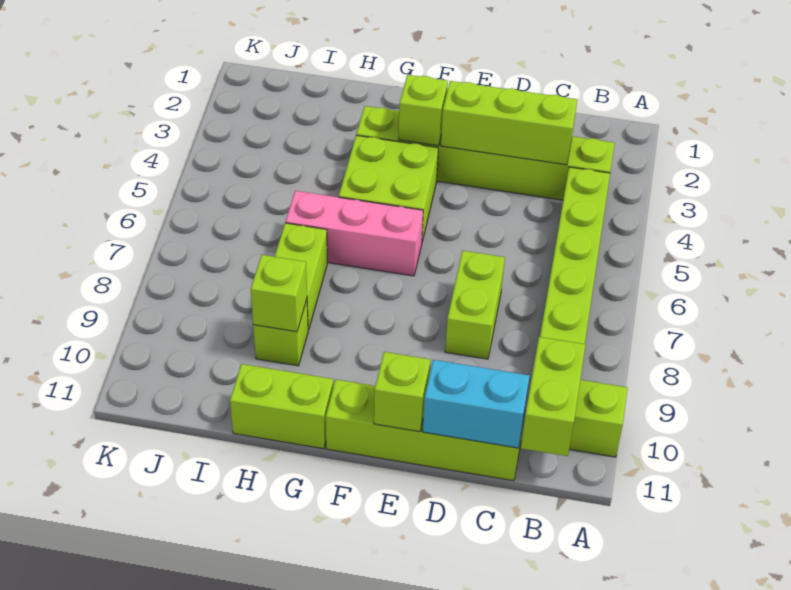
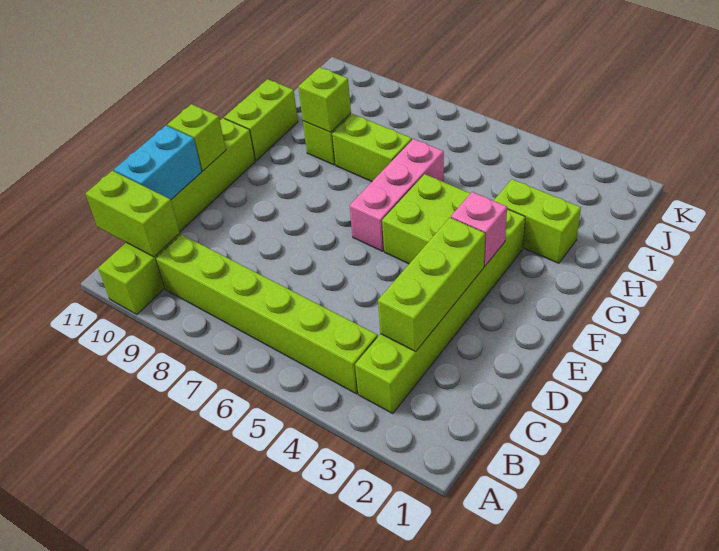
lime brick D7:D8 level 1 -> lime brick H2:H3 level 1
lime brick F3 level 2 -> pink brick F3 level 2

